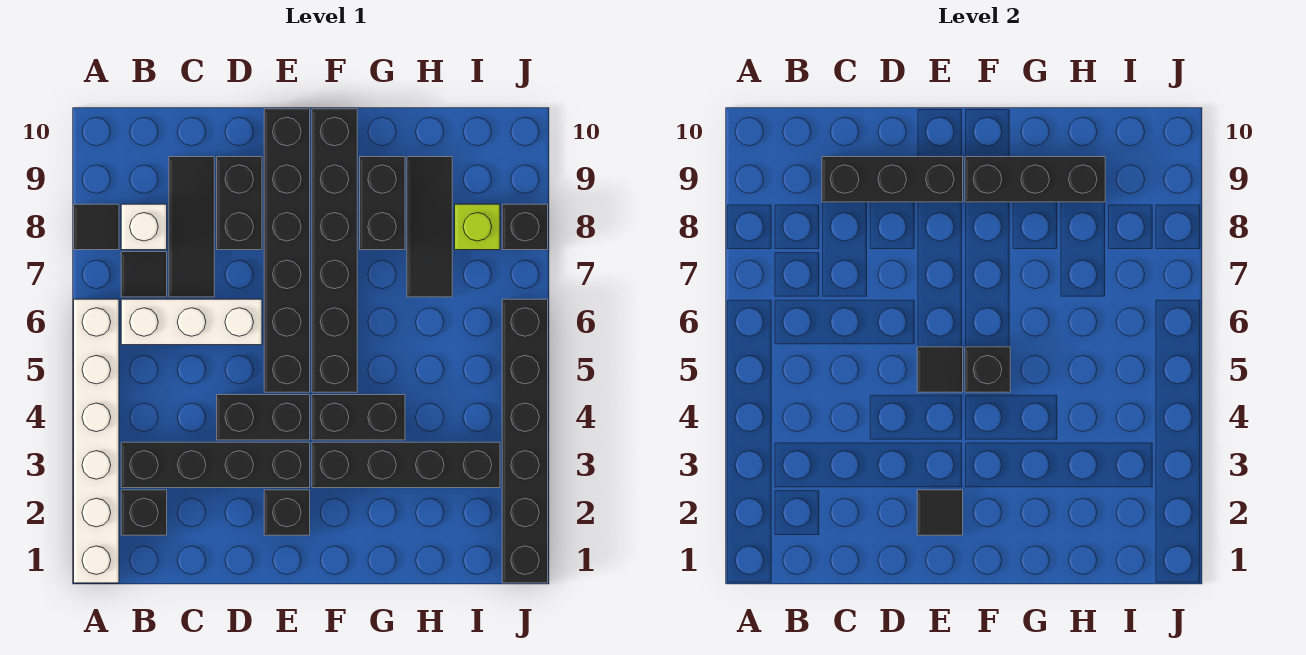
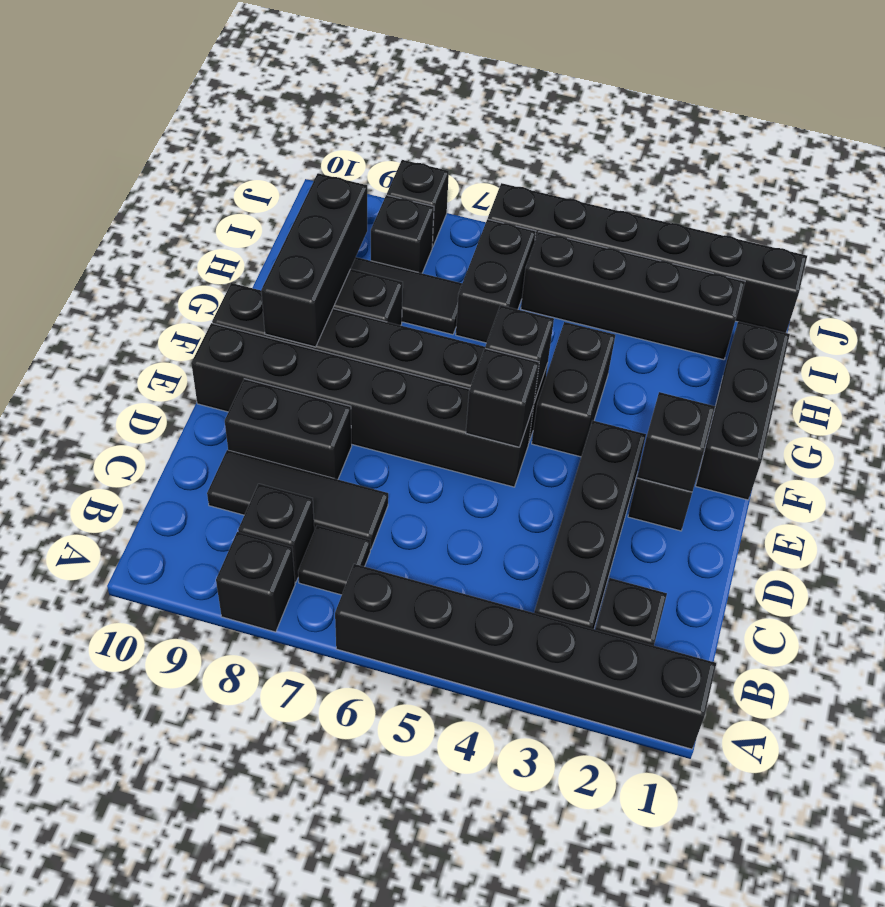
white brick A1:A6 level 1 -> black brick A1:A6 level 1
black tile A8 level 1 -> black brick A8 level 1
white brick B6:D6 level 1 -> none
white brick B8 level 1 -> black brick B8 level 1
black brick C9:E9 level 2 -> black brick F1:H1 level 1
black brick D4:E4 level 1 -> black brick H6:I6 level 1
black tile E2 level 2 -> black brick E2 level 2
black tile E5 level 2 -> black brick E5 level 2
black brick F3:I3 level 1 -> black brick I2:I5 level 1
lime brick I8 level 1 -> black brick I8 level 1

